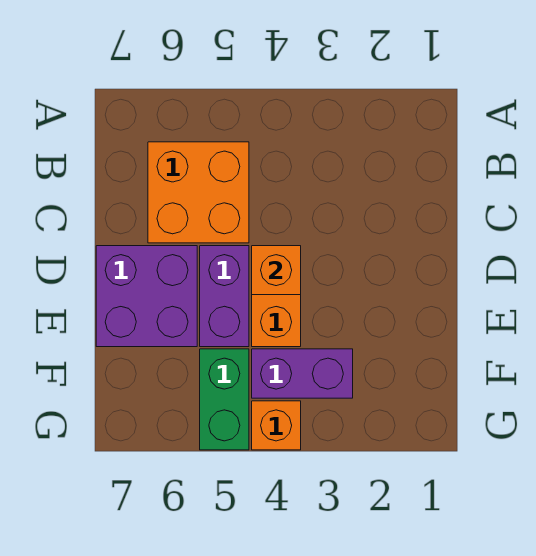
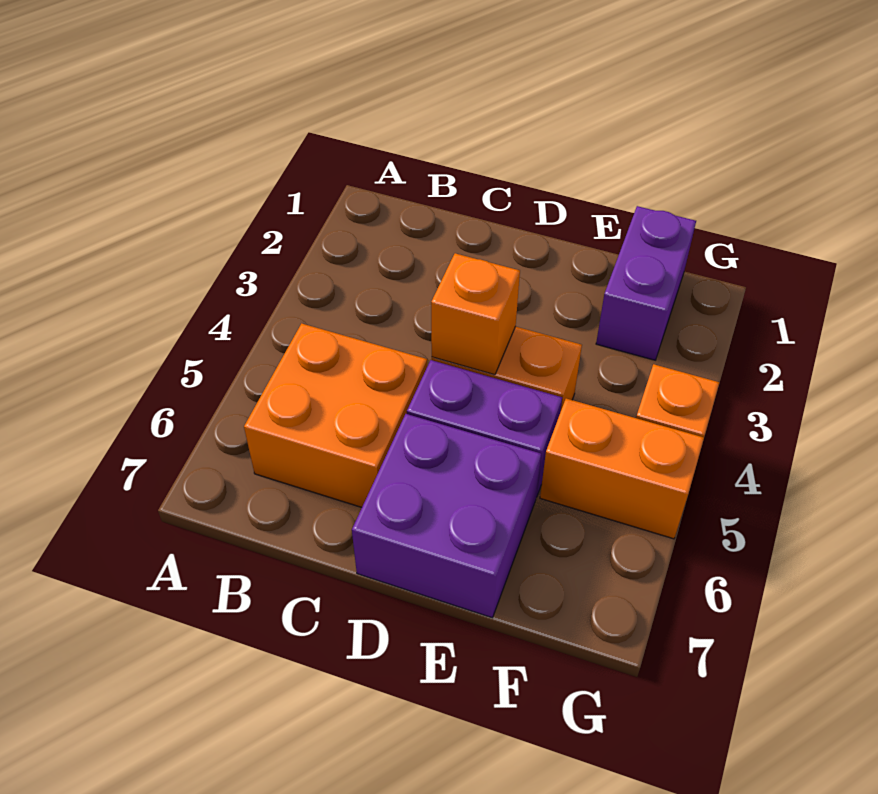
purple brick F3:F4 level 1 -> purple brick F1:F2 level 1
green brick F5:G5 level 1 -> orange brick F5:G5 level 1

